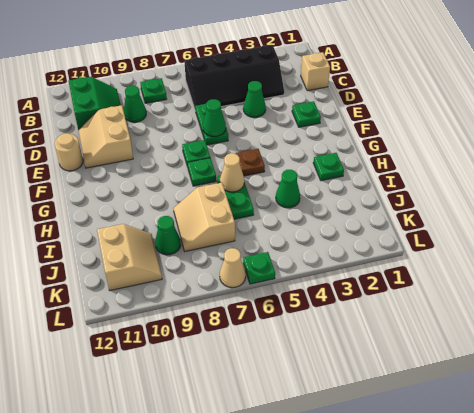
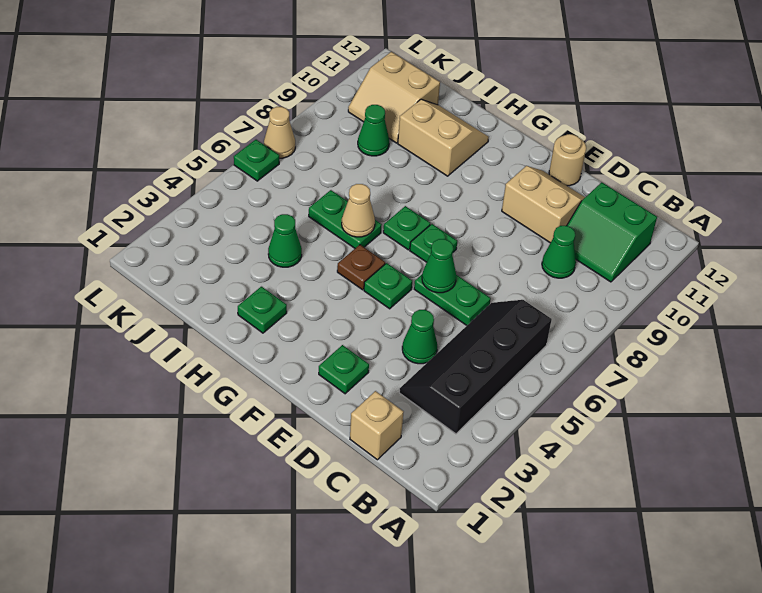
green plate B8 level 1 -> green plate F5 level 1
tan slope I7:J8 level 1 top 7 -> tan slope H10:I11 level 1 top 10

